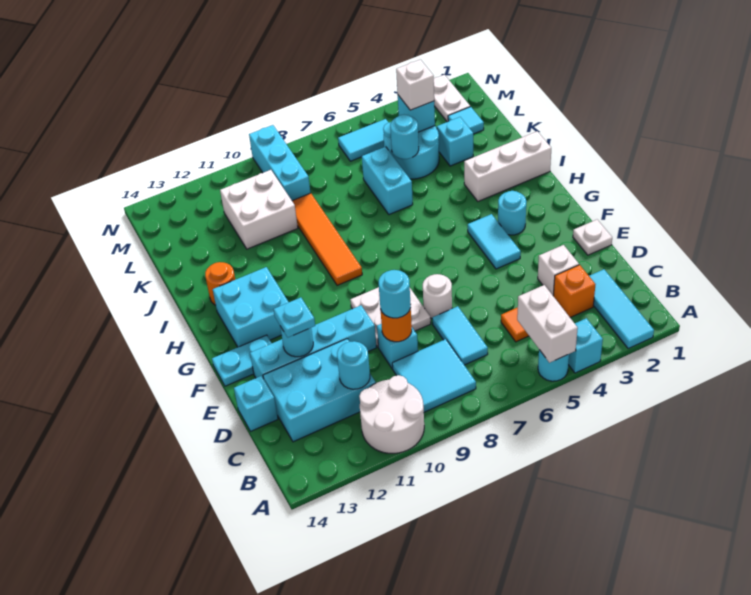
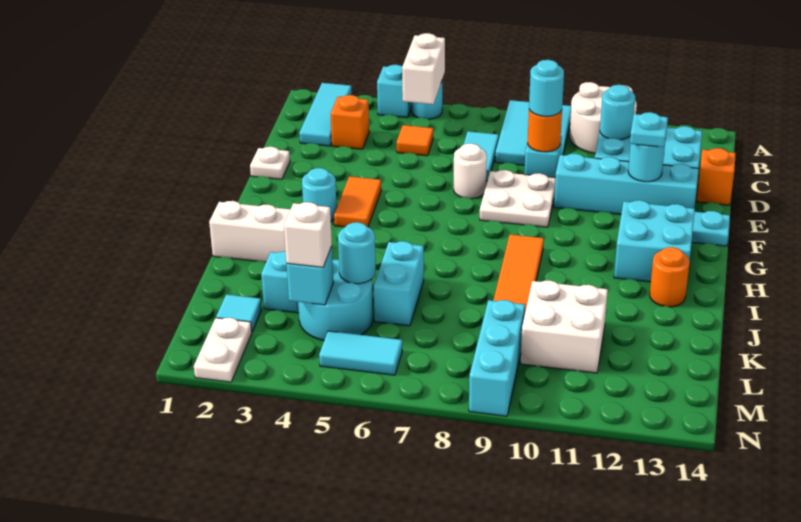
cyan tile B8:C9 level 1 -> cyan tile A8:C9 level 1
white brick D3 level 1 -> none
cyan brick D14 level 1 -> orange brick D14 level 1
cyan tile F4:G4 level 1 -> orange tile F4:G4 level 1

